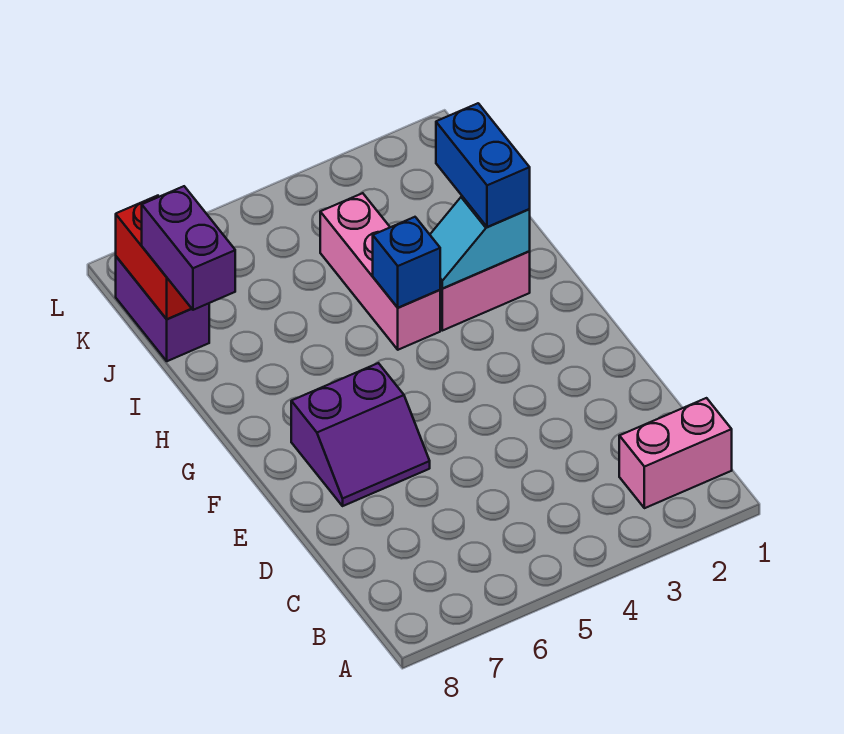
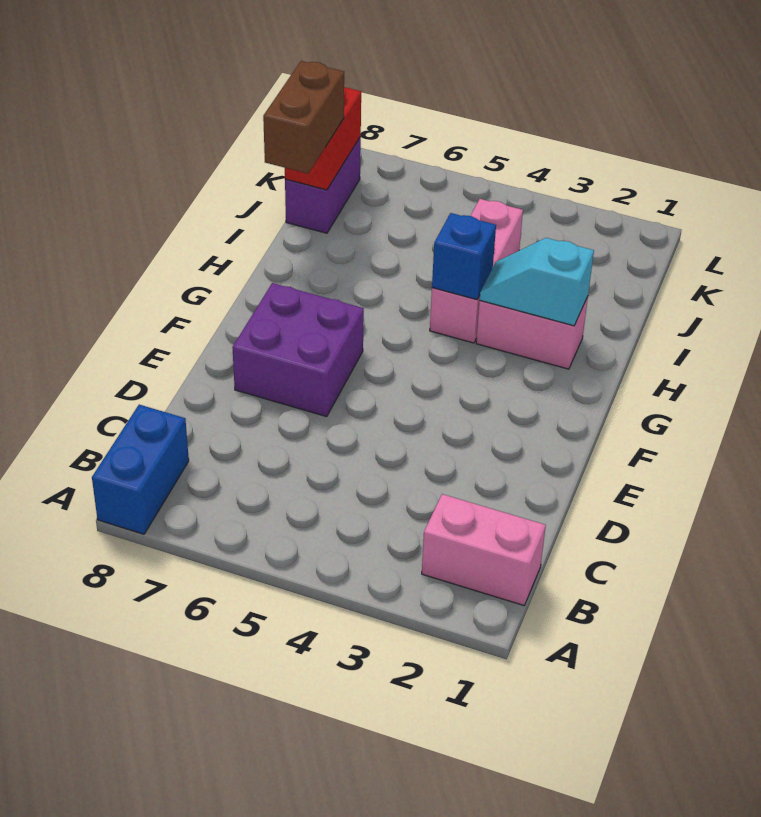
purple slope E6:F7 level 1 top F -> purple brick E6:F7 level 1
blue brick H2:I2 level 3 -> blue brick A8:B8 level 1
purple brick I8:J8 level 3 -> brown brick I8:J8 level 3

